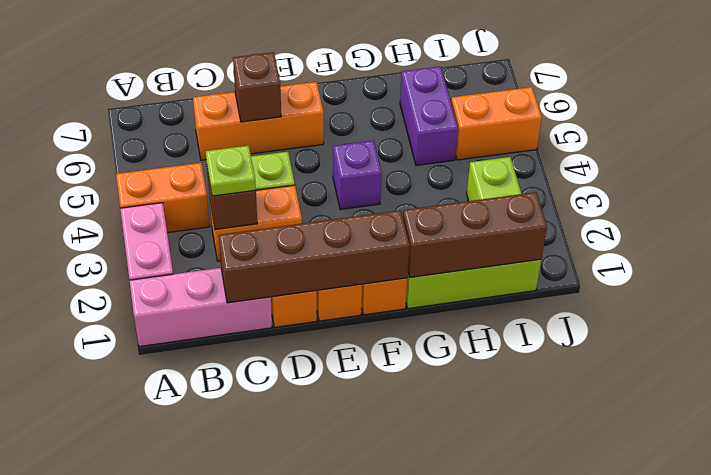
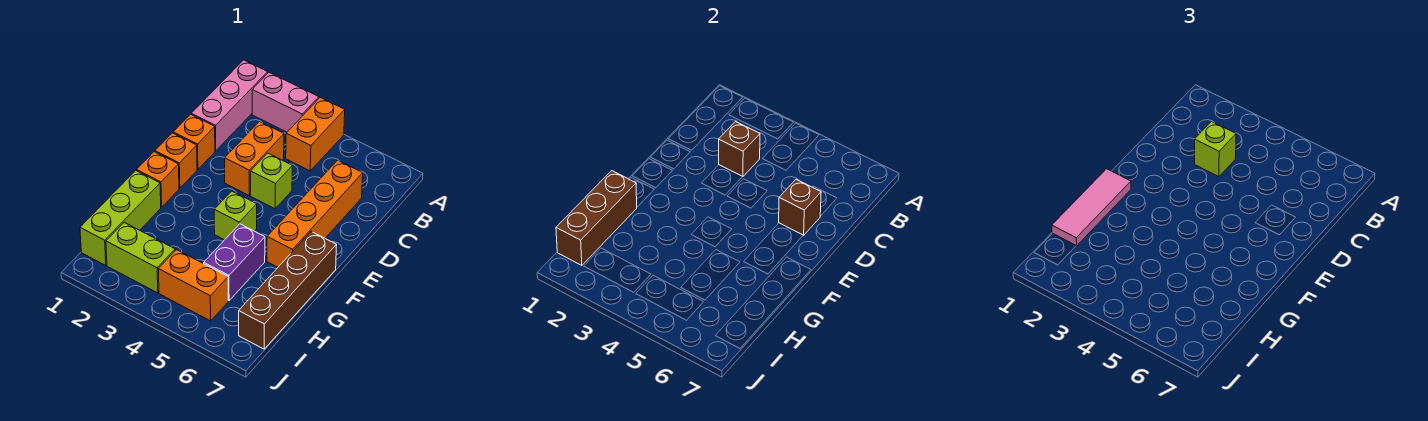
brown brick C1:F1 level 2 -> brown brick F7:I7 level 1
lime plate C3 level 3 -> lime brick C3 level 3
orange brick C6:E6 level 1 -> orange brick C6:F6 level 1
none -> pink tile F1:H1 level 3
purple brick F4 level 1 -> lime brick F4 level 1
purple brick H5:H6 level 1 -> purple brick G5:H5 level 1
orange brick I5:J5 level 1 -> orange brick I4:I5 level 1

